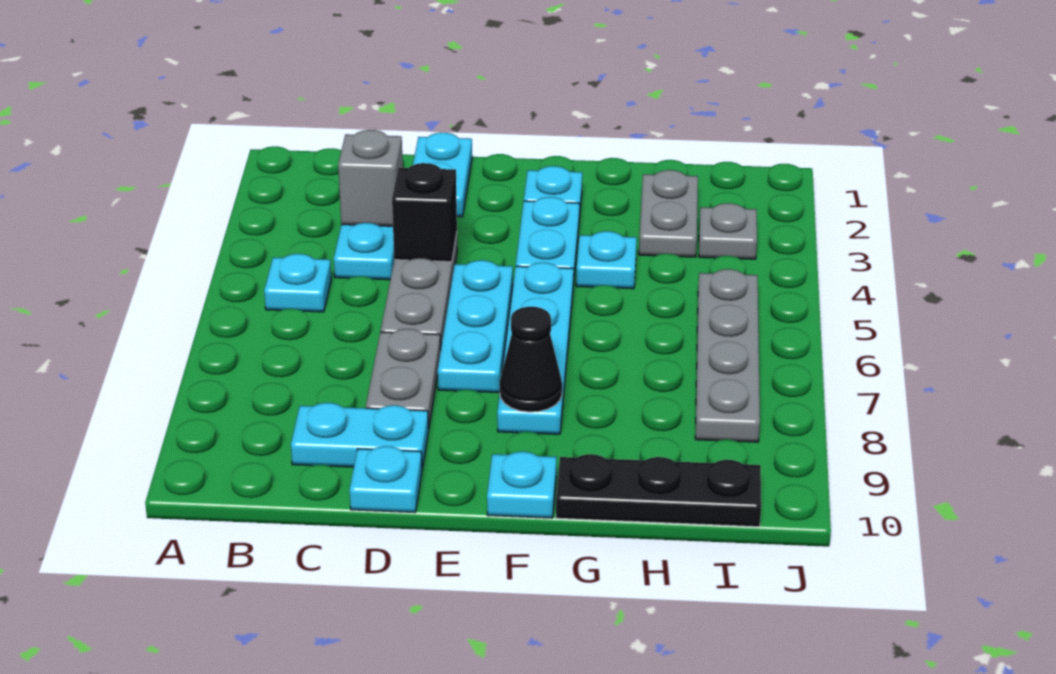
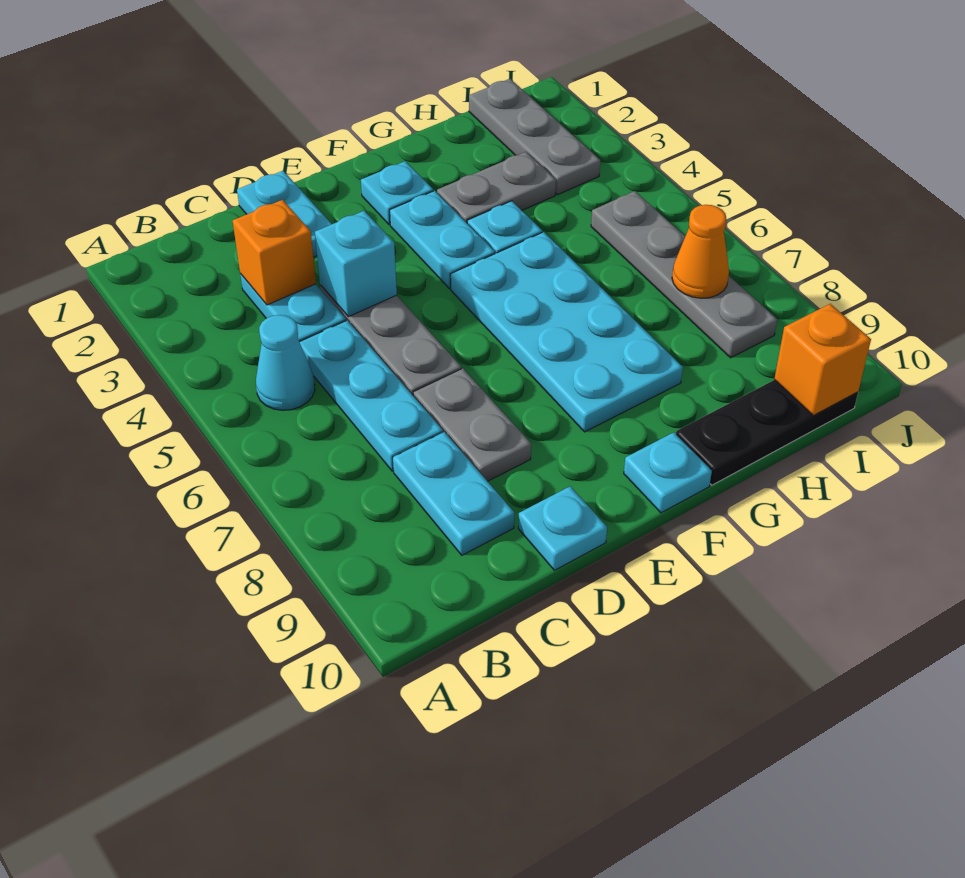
cyan plate B5 level 1 -> cyan cone B5 level 1
grey brick C3 level 2 -> orange brick C3 level 2
cyan plate C9:D9 level 1 -> cyan plate C8:C9 level 1
black brick D4 level 2 -> cyan brick D4 level 2
cyan plate E5:E7 level 1 -> cyan plate C5:C7 level 1
cyan plate F5:F8 level 1 -> cyan plate F5:G8 level 1
black cone F8 level 2 -> none
grey plate H2:H3 level 1 -> grey plate G3:H3 level 1
grey plate I3 level 1 -> grey plate I1:I3 level 1
none -> orange cone I7 level 2
none -> orange brick I10 level 2

